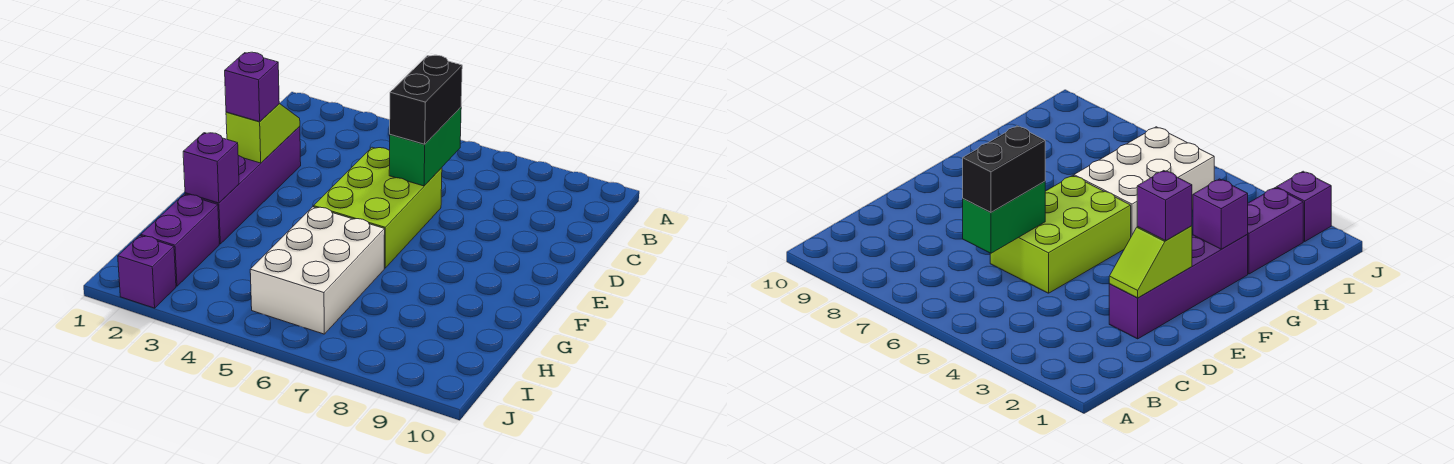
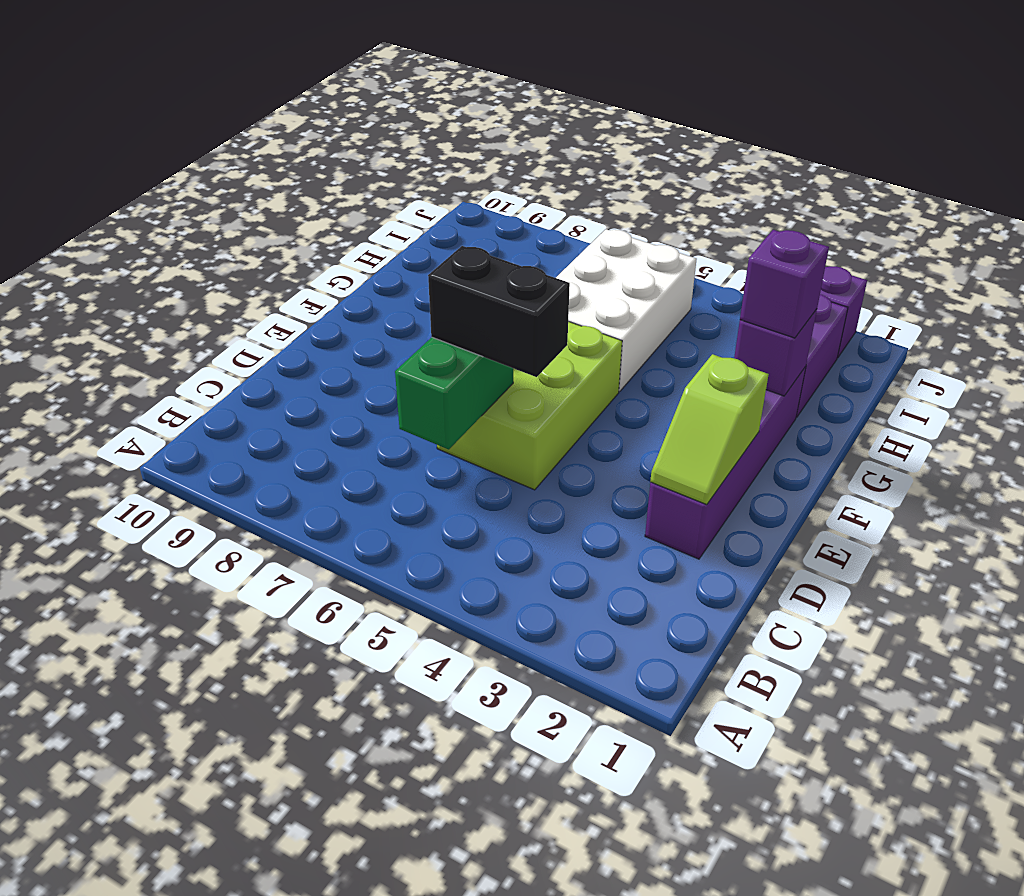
black brick C6:D6 level 3 -> black brick D5:D6 level 3
purple brick E2 level 3 -> purple brick G2 level 3

